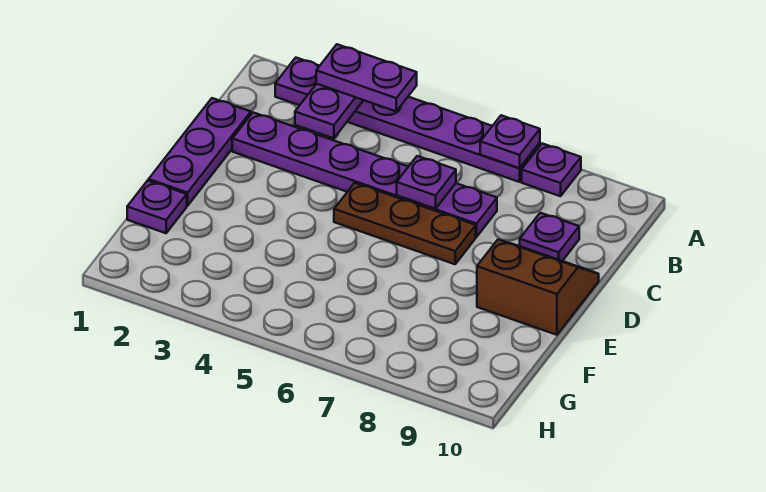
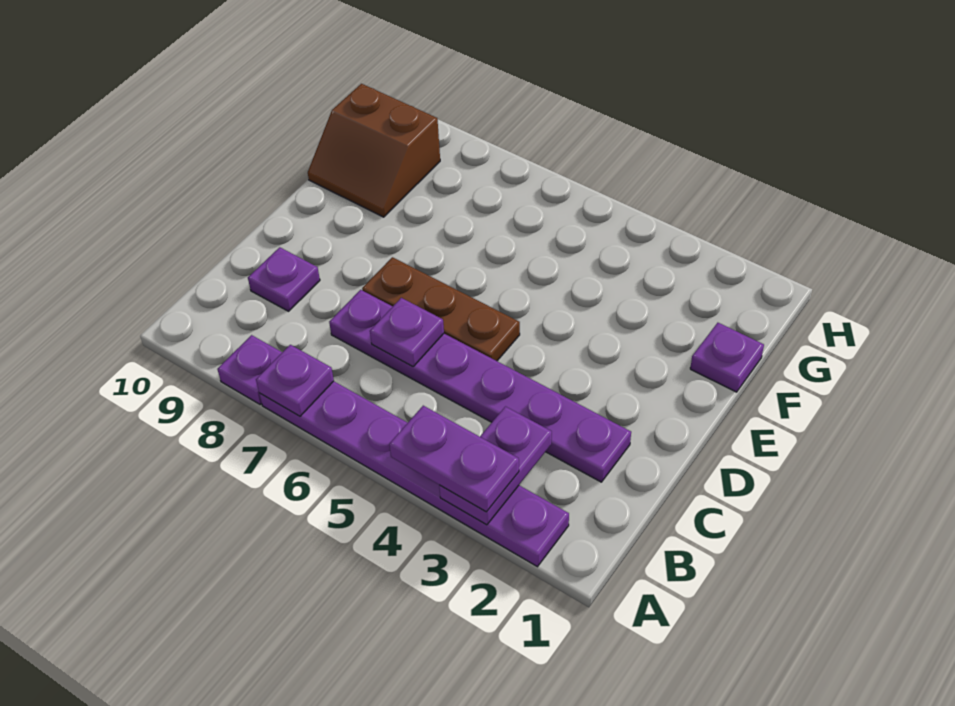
purple plate C1:E1 level 1 -> none
brown slope D9:E10 level 1 top E -> brown slope F9:G10 level 1 top G

